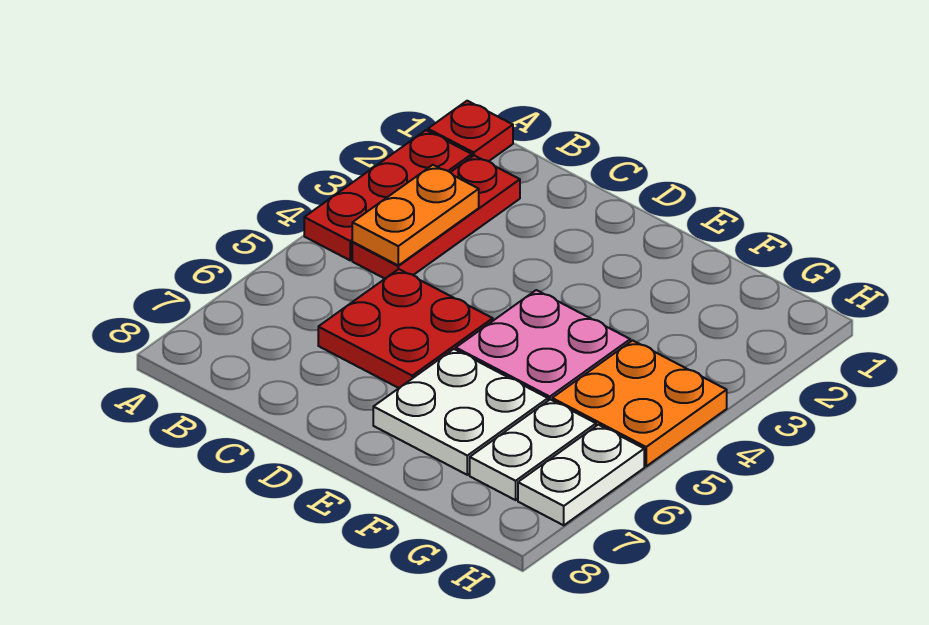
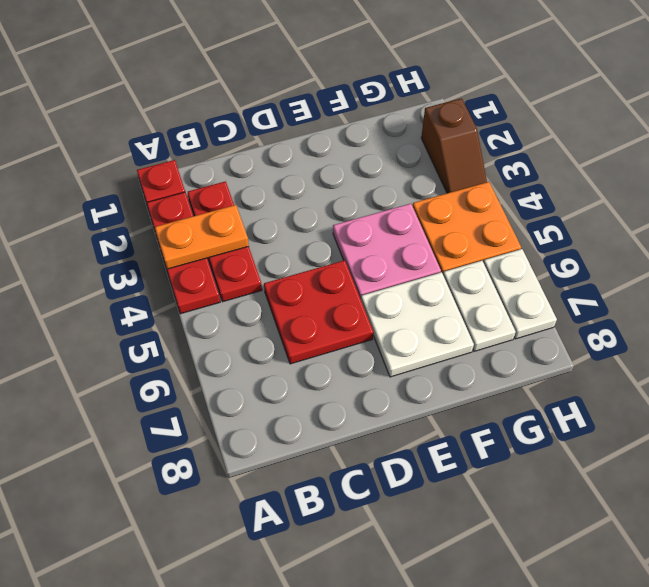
orange plate B3:B4 level 2 -> orange plate A3:B3 level 2
none -> brown slope H2:H3 level 1 top 2

